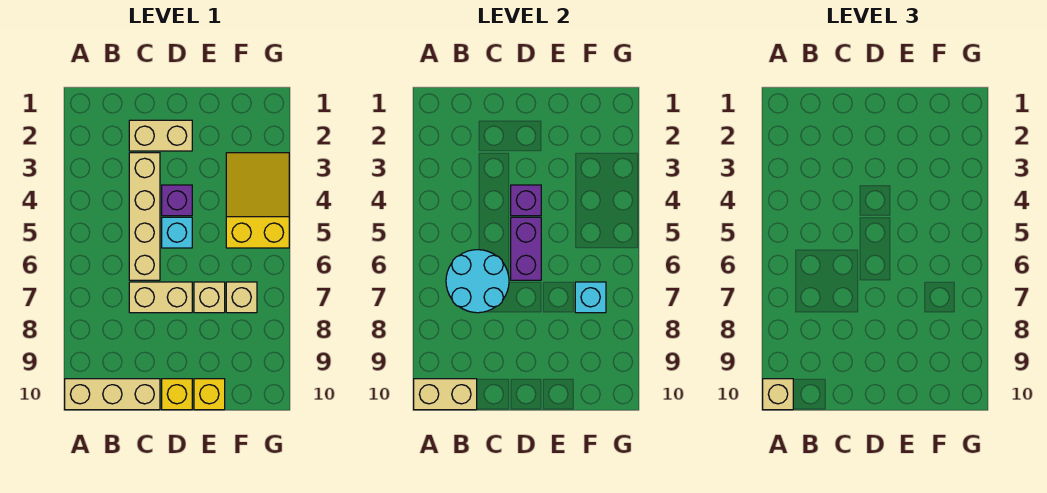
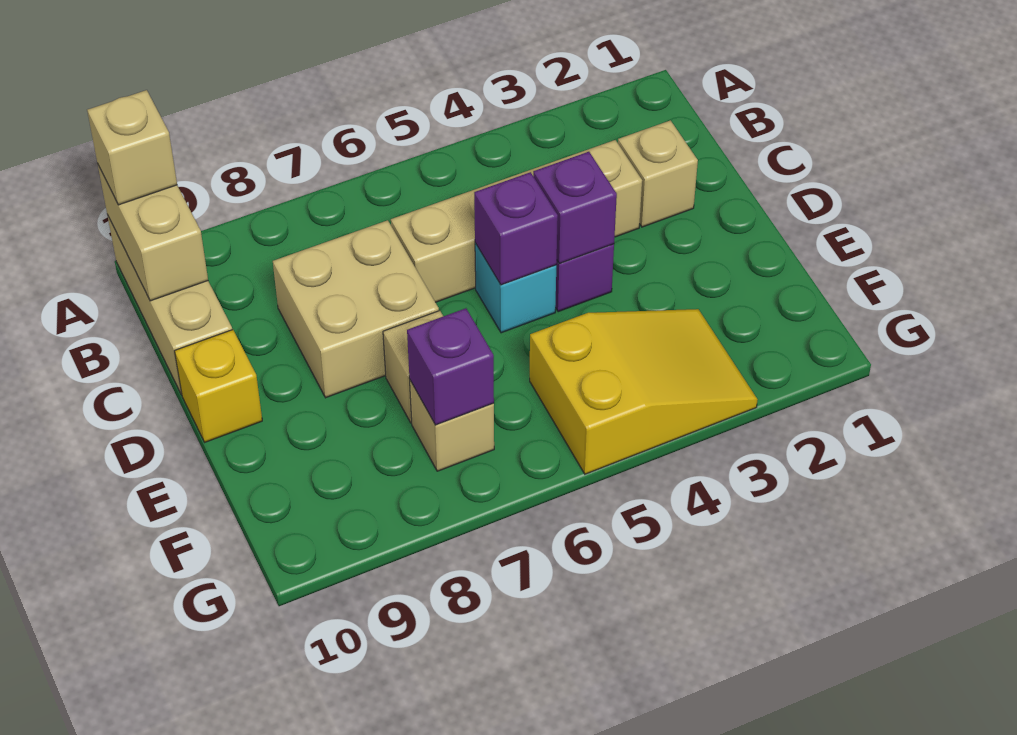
cyan round brick B6:C7 level 2 -> none
tan brick C2:D2 level 1 -> tan brick C2 level 1
tan brick C7:D7 level 1 -> tan brick C7:D8 level 1
purple brick D5:D6 level 2 -> purple brick D5 level 2
yellow brick E10 level 1 -> none
cyan brick F7 level 2 -> purple brick F7 level 2

